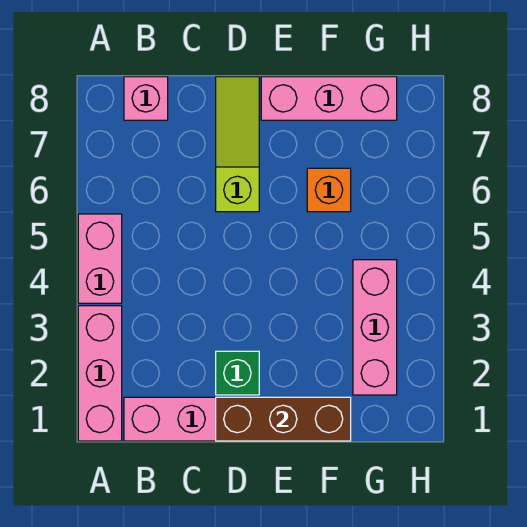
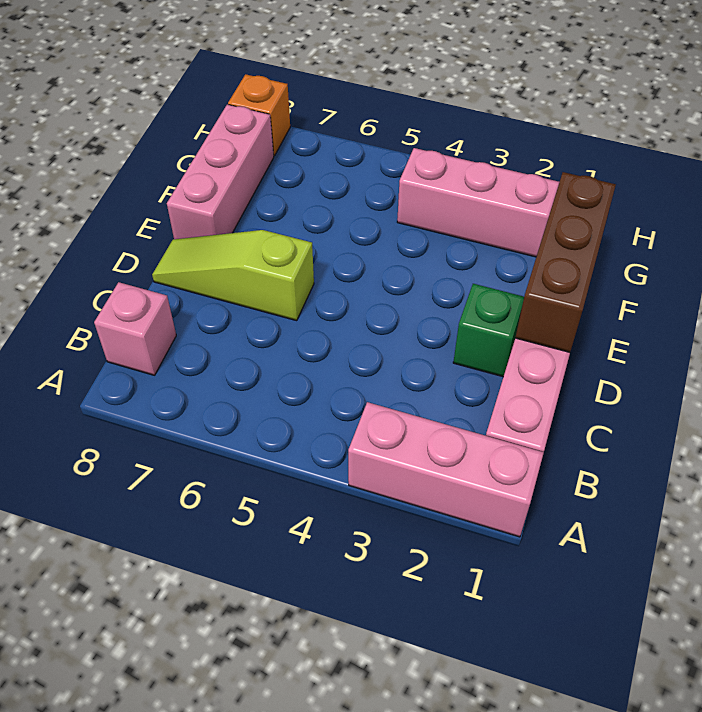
pink brick A4:A5 level 1 -> none
orange brick F6 level 1 -> orange brick H8 level 1

